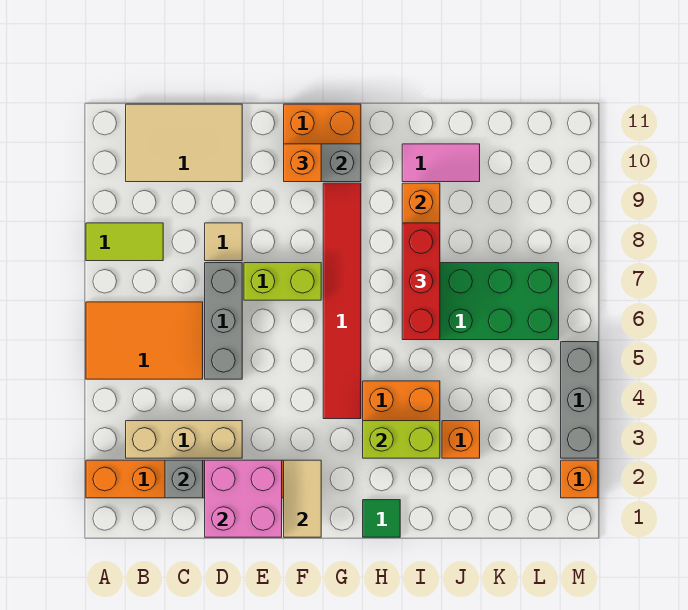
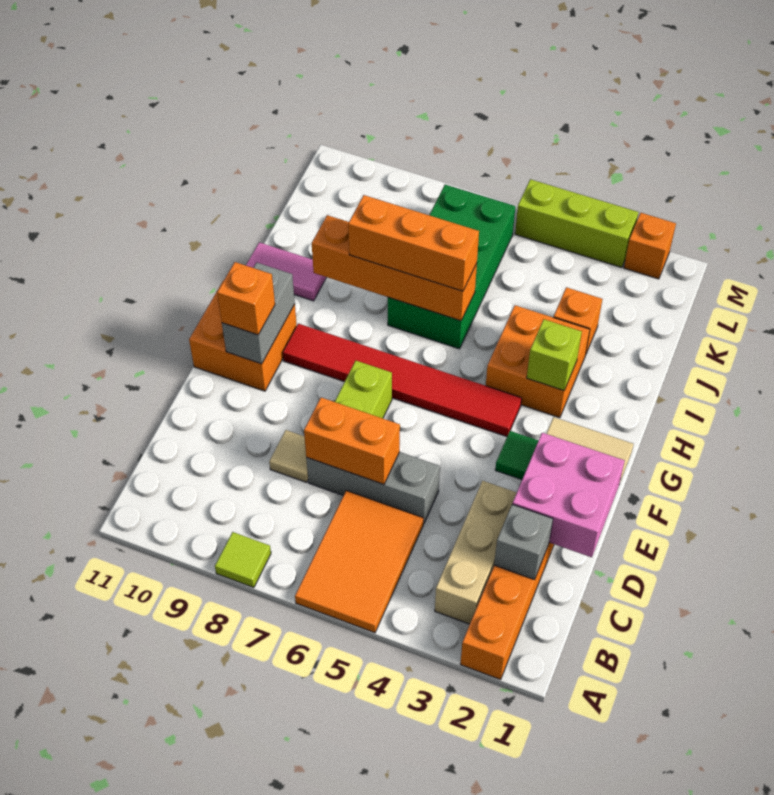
lime tile A8:B8 level 1 -> lime tile A8 level 1
tan tile B10:D11 level 1 -> none
none -> orange brick D6:D7 level 2
green tile H1 level 1 -> green tile F3 level 1
lime brick H3:I3 level 2 -> lime brick H3 level 2
red brick I6:I8 level 3 -> orange brick I6:I8 level 3
pink tile I10:J10 level 1 -> pink tile I10:I11 level 1
grey brick M3:M5 level 1 -> lime brick M3:M5 level 1

